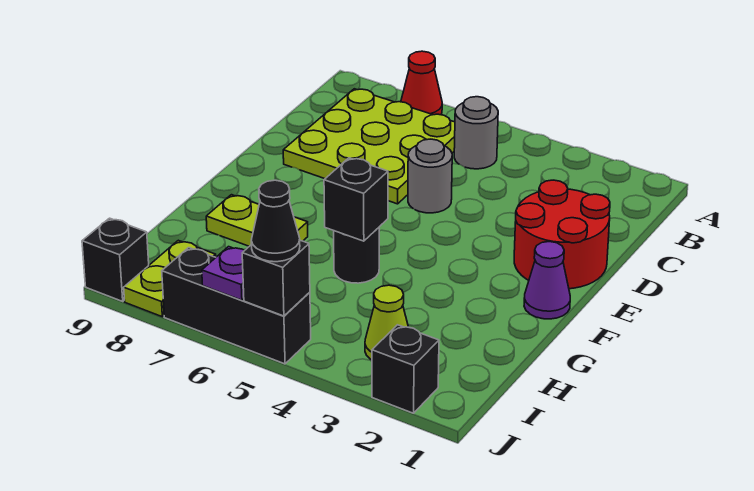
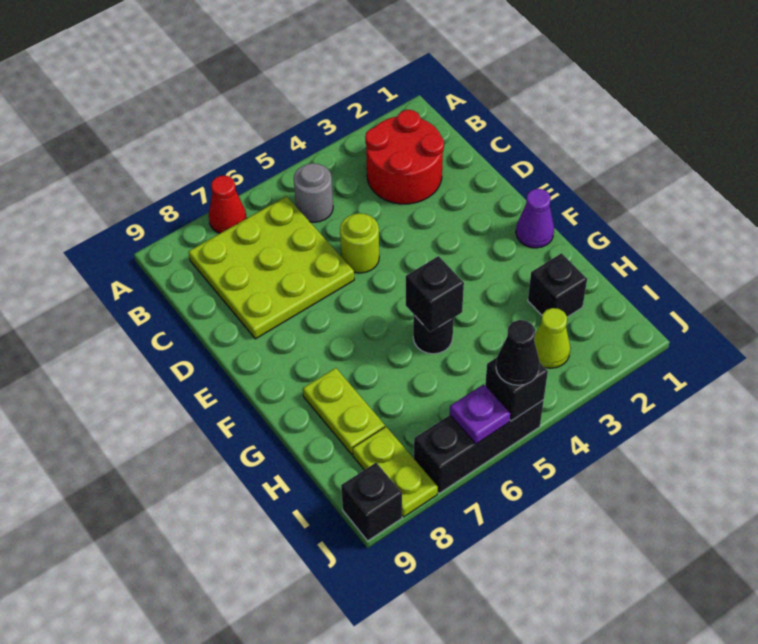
red round brick D1:E2 level 1 -> red round brick B2:C3 level 1
grey round brick D5 level 1 -> lime round brick D5 level 1
lime plate G7:G8 level 1 -> lime plate G8:H8 level 1
black brick J2 level 1 -> black brick H2 level 1

